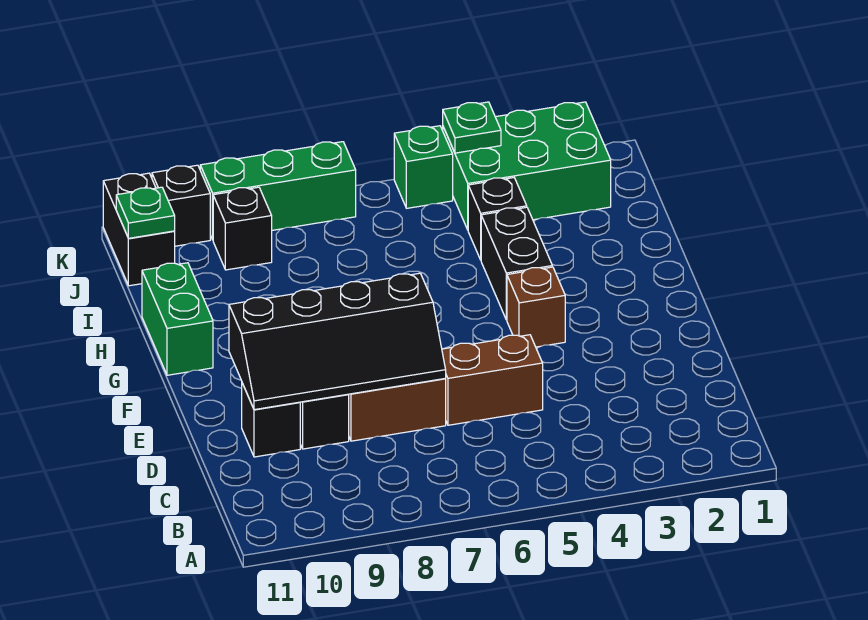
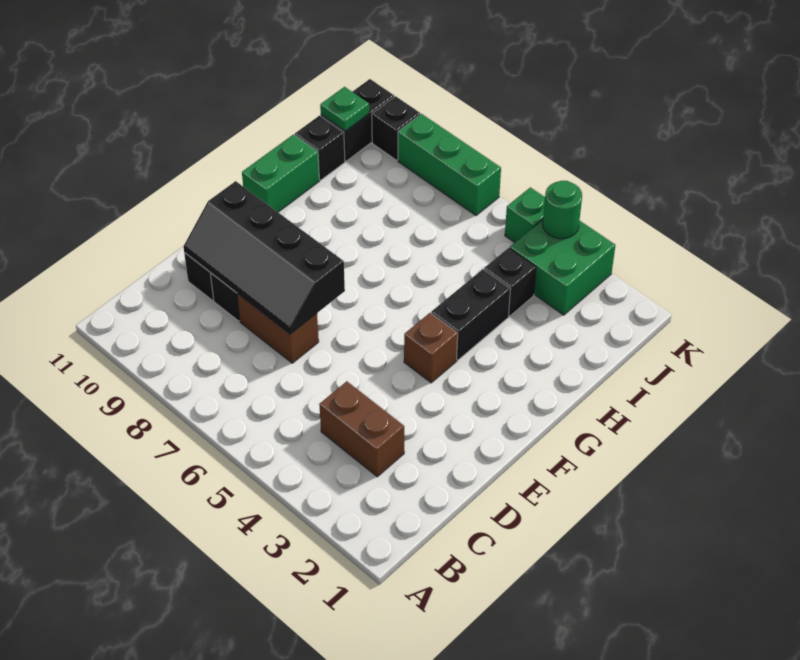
brown brick D5:D6 level 1 -> brown brick C3:C4 level 1
green brick J2:K4 level 1 -> green brick J3:K4 level 1
black brick J9 level 1 -> black brick I11 level 1
green plate K4 level 2 -> green round brick K4 level 2

